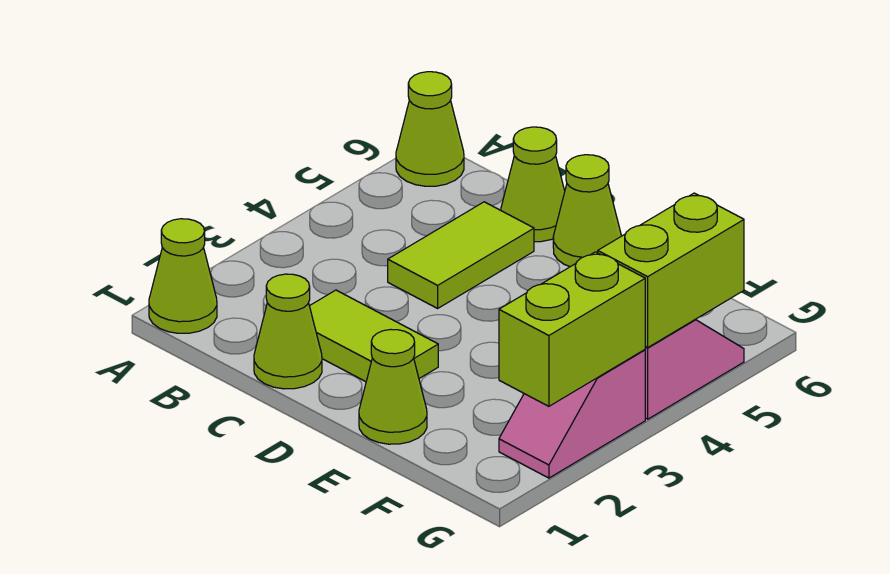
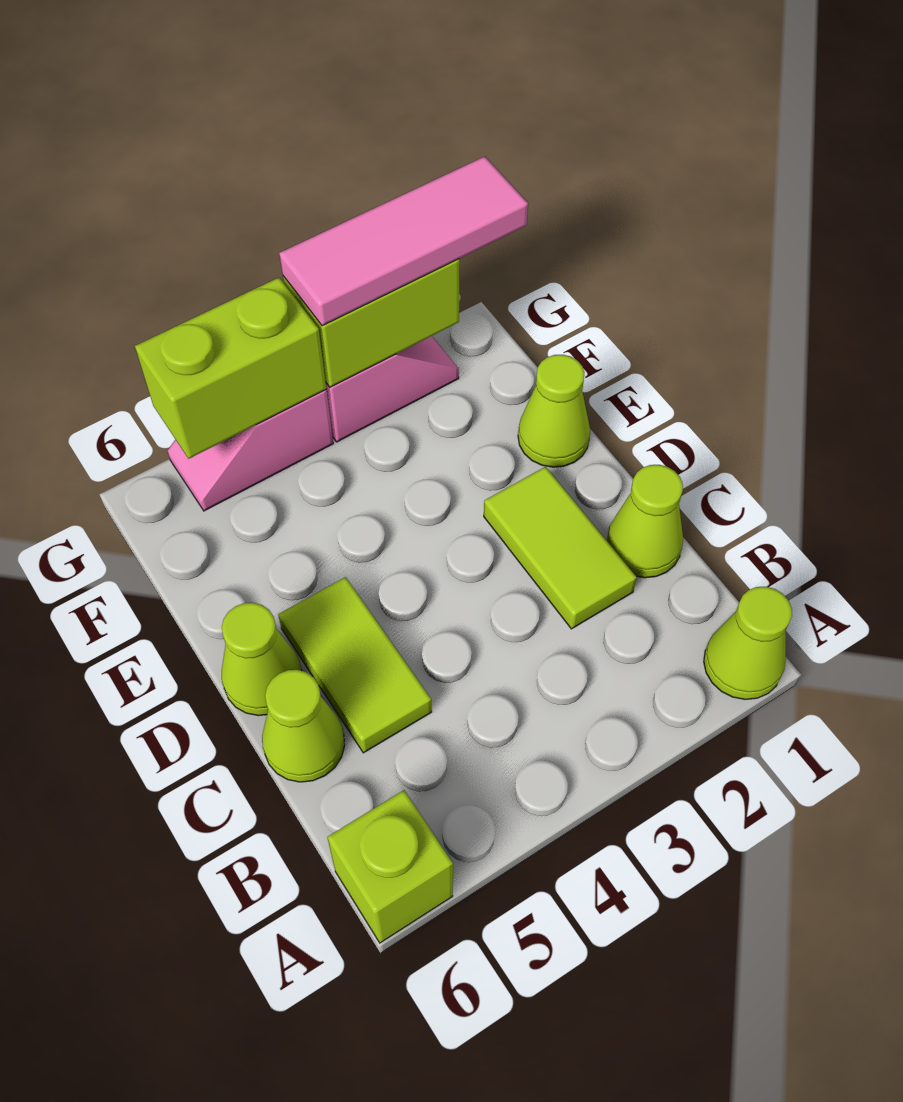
lime cone A6 level 1 -> lime brick A6 level 1
lime tile C4:C5 level 1 -> lime tile C5:D5 level 1
none -> pink tile G1:G3 level 3

